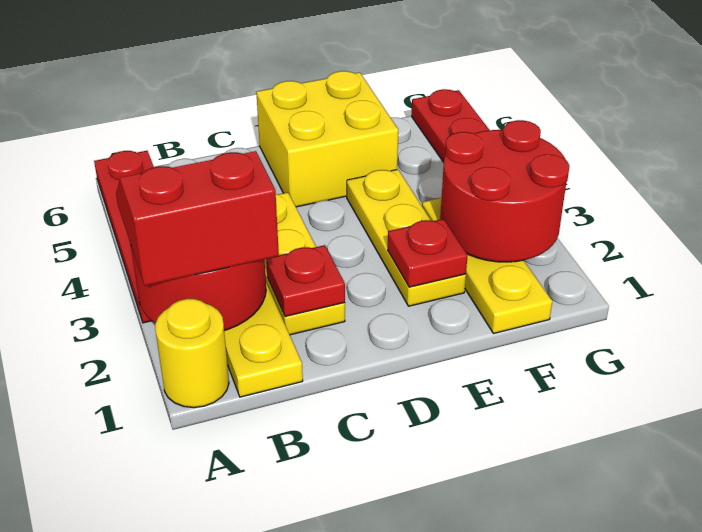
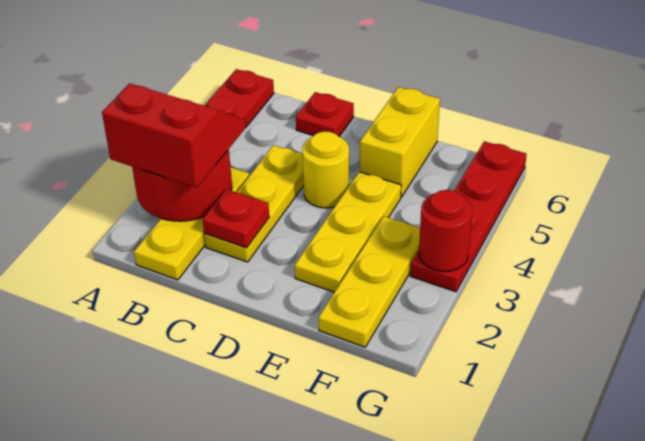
yellow round brick A1 level 1 -> yellow round brick D4 level 1
yellow brick D5:E6 level 1 -> yellow brick E5:E6 level 1
red plate E2 level 2 -> red plate C6 level 1
red round brick F2:G3 level 2 -> red round brick G3 level 2

